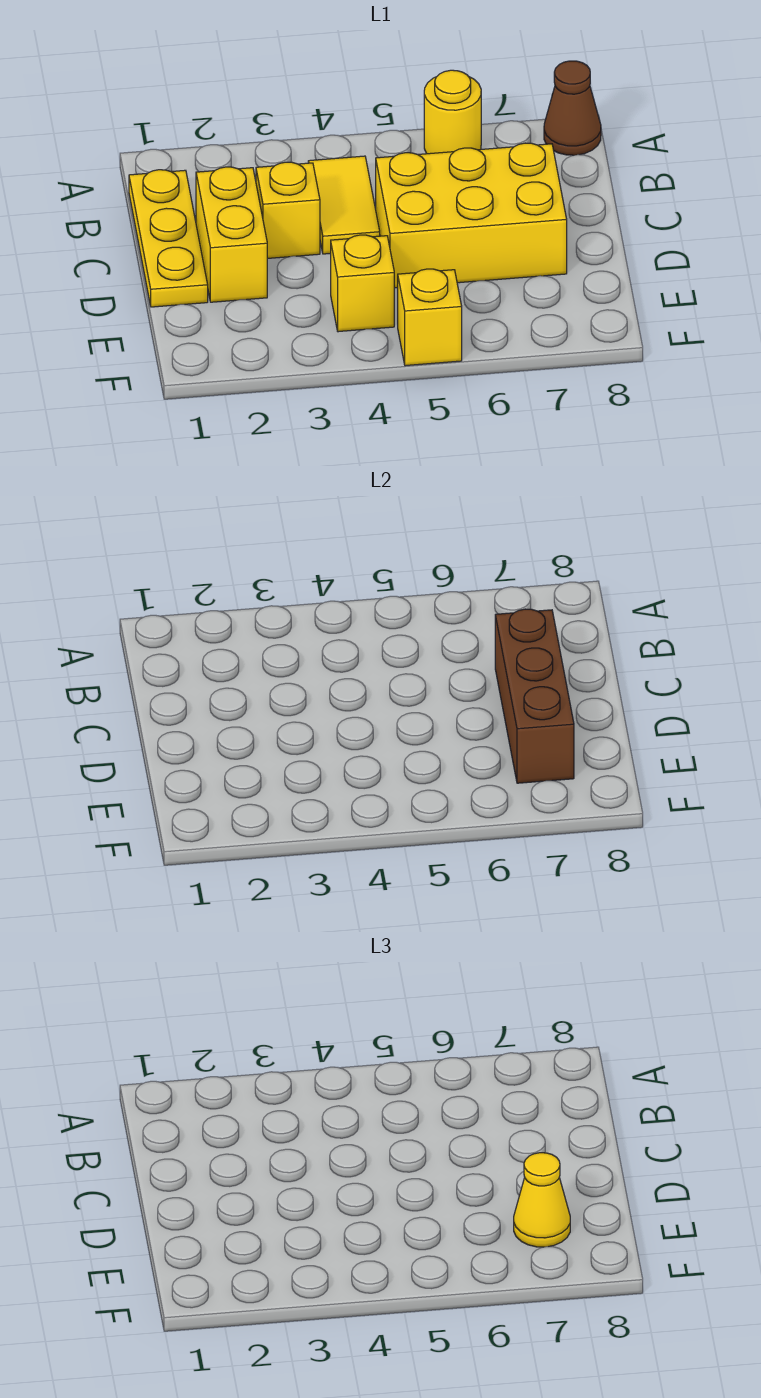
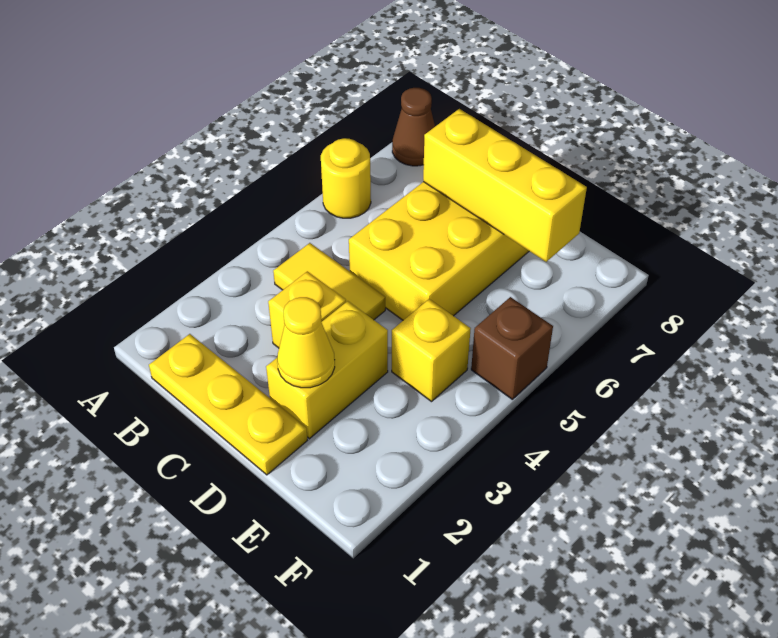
yellow brick C2:D2 level 1 -> yellow brick D2:D3 level 1
brown brick C7:E7 level 2 -> yellow brick C7:E7 level 2
yellow cone E7 level 3 -> yellow cone D2 level 2
yellow brick F5 level 1 -> brown brick F5 level 1

